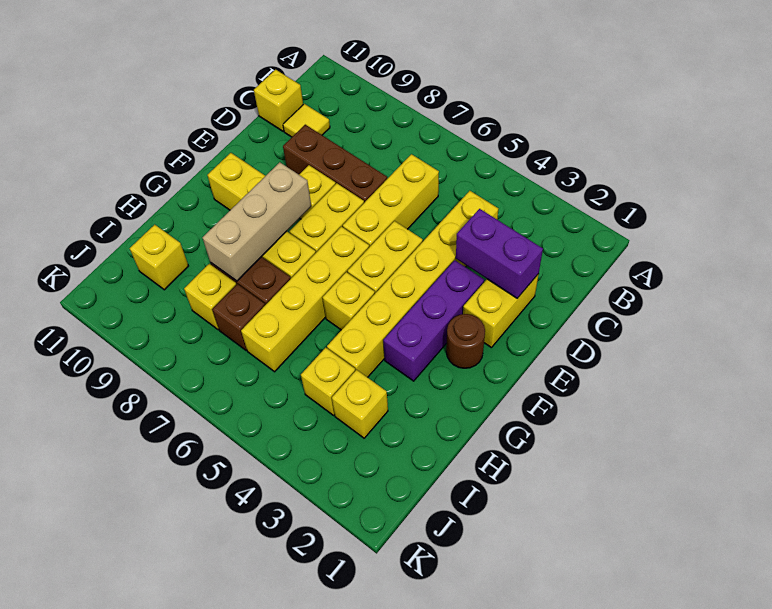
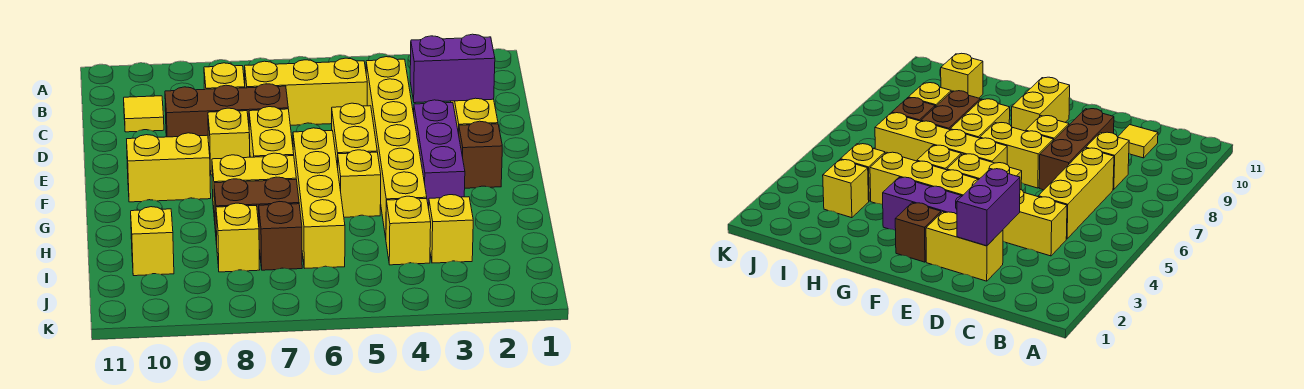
yellow brick C6:E6 level 1 -> yellow brick C5:C7 level 1
yellow brick C11 level 1 -> yellow brick C8 level 1
brown round brick F2 level 1 -> brown brick F2 level 1
tan brick F8:H8 level 2 -> none

